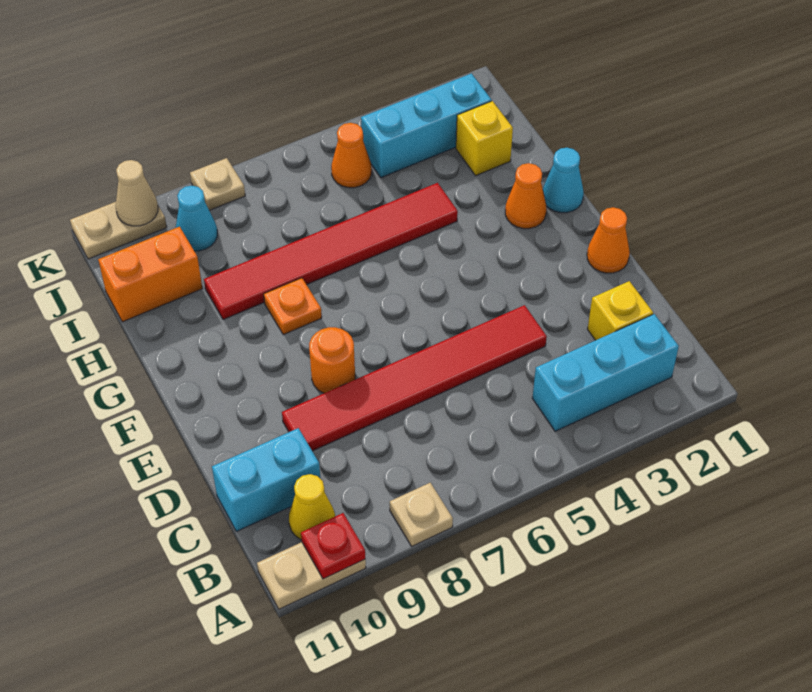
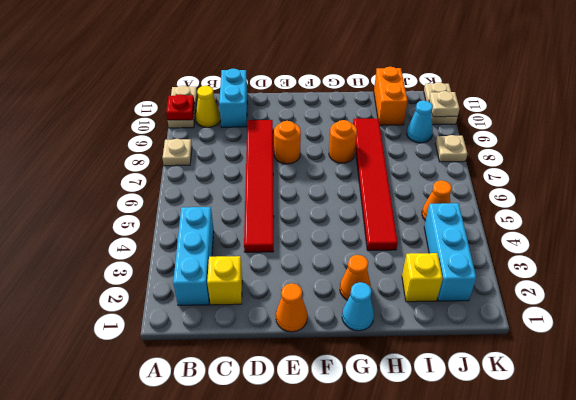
orange plate G8 level 1 -> orange round brick G8 level 1
tan cone K10 level 2 -> tan plate K10 level 2

